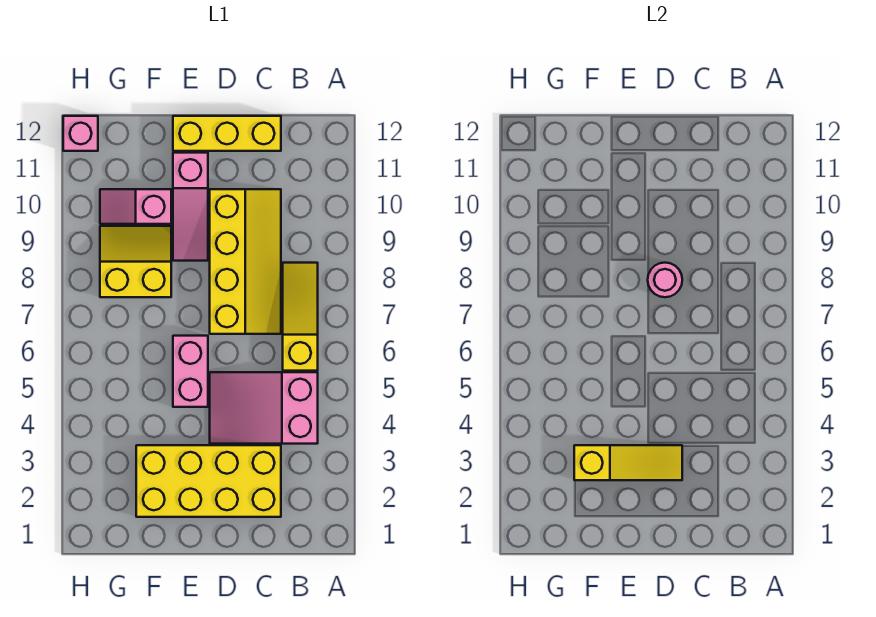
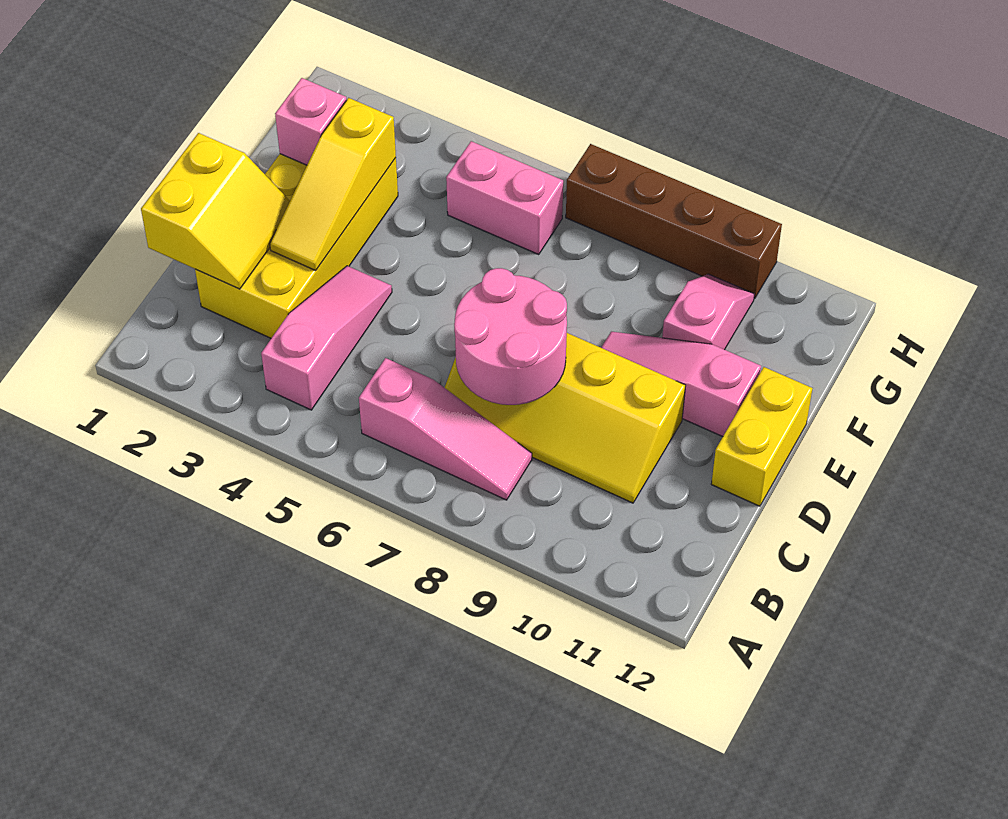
pink slope B4:D5 level 1 top B -> pink slope B4:D4 level 1 top B
yellow slope B6:B8 level 1 top 6 -> pink slope B6:B8 level 1 top 6
yellow brick C12:E12 level 1 -> yellow brick D12:E12 level 1
pink round brick D8 level 2 -> pink round brick C7:D8 level 2
pink brick E5:E6 level 1 -> pink brick G5:G6 level 1
yellow slope F8:G9 level 1 top 8 -> yellow slope C1:D2 level 2 top 1
none -> brown brick H7:H10 level 1
pink brick H12 level 1 -> pink brick F2 level 2

